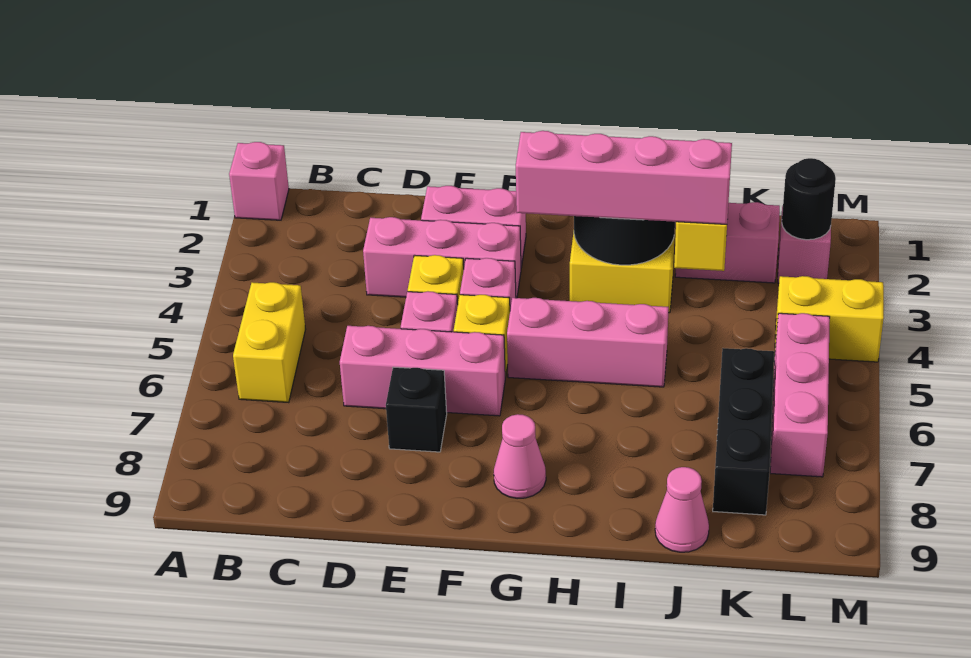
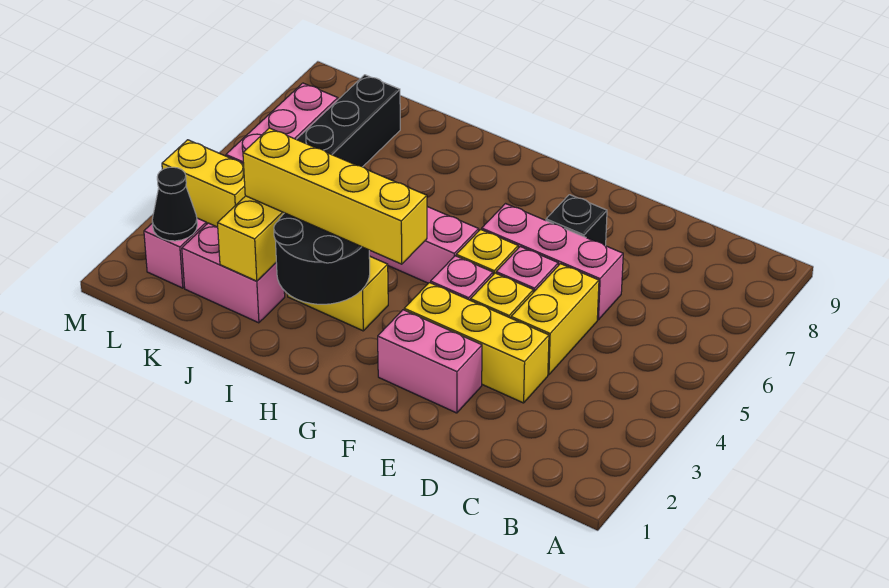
pink brick A1 level 1 -> none
yellow brick B5:B6 level 1 -> yellow brick D4:D5 level 1
pink brick D3:F3 level 1 -> yellow brick D3:F3 level 1
pink brick G3:J3 level 3 -> yellow brick G3:J3 level 3
pink cone G8 level 1 -> none
pink cone J9 level 1 -> none
black round brick L2 level 2 -> black cone L2 level 2

